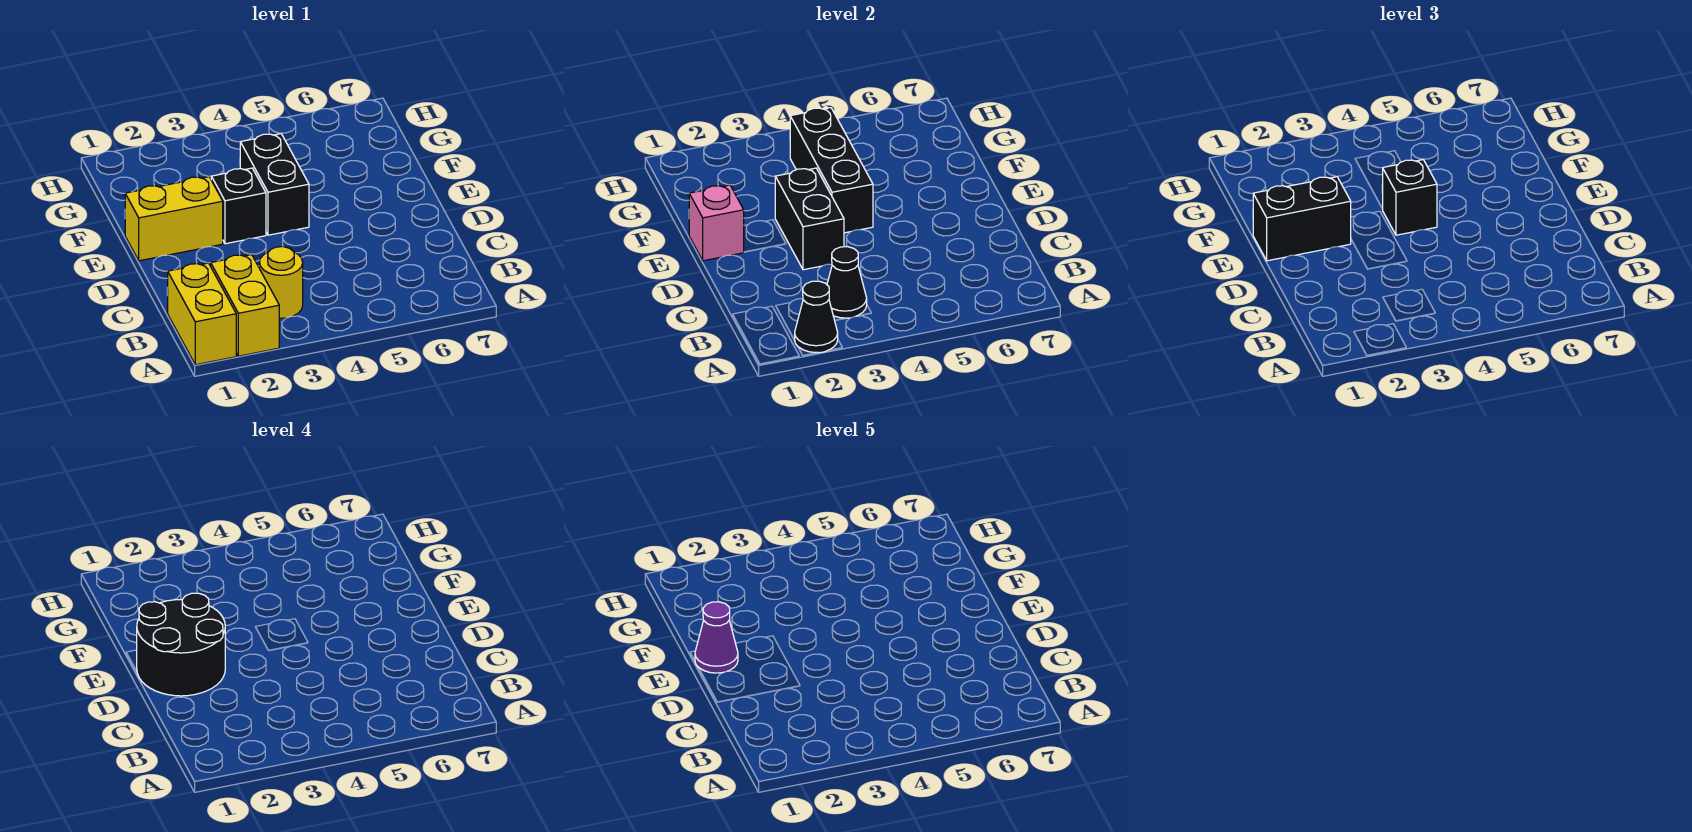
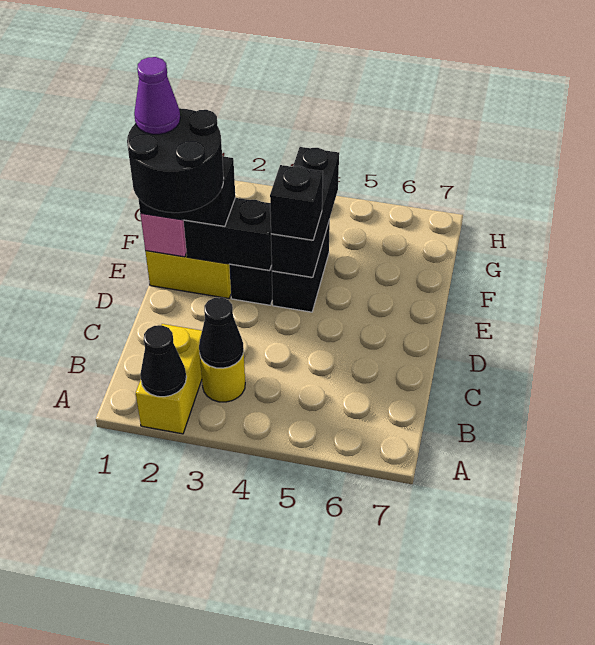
yellow brick A1:B1 level 1 -> none
black brick D3:E3 level 2 -> black brick E2:E3 level 2

